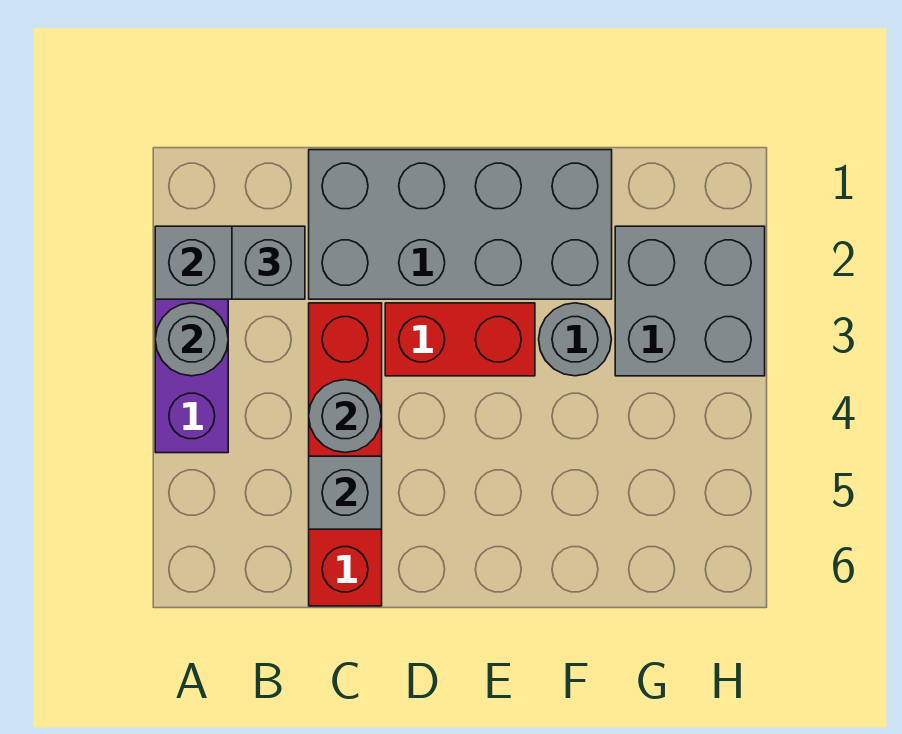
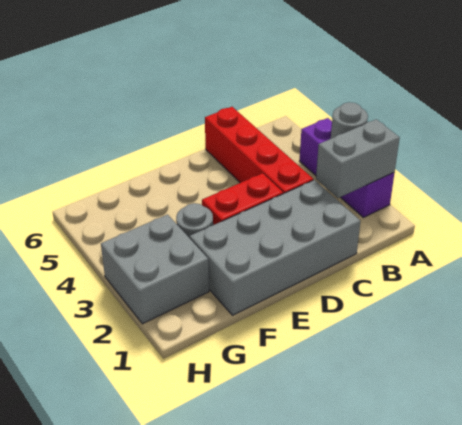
grey brick B2 level 3 -> none
grey round brick C4 level 2 -> none
grey brick C5 level 2 -> none

